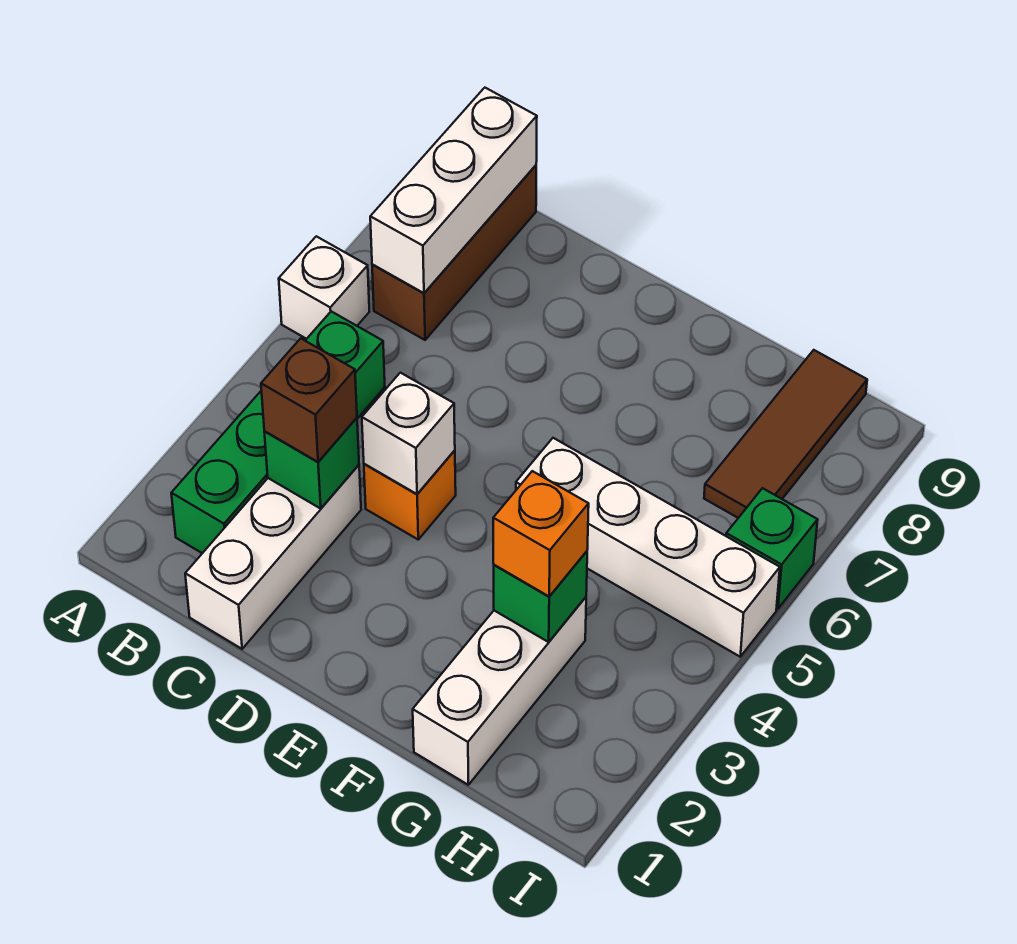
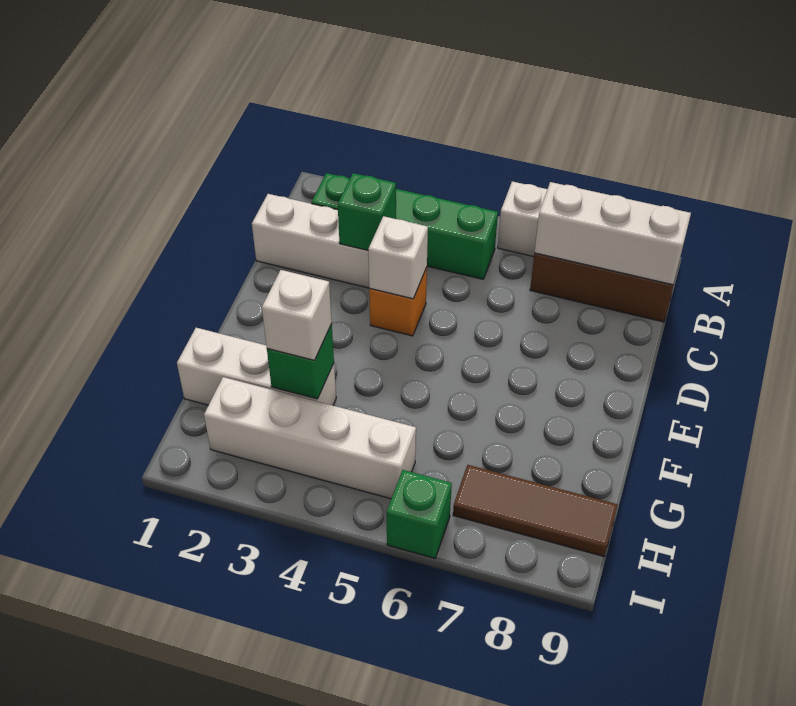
brown brick C3 level 3 -> none
white brick F5:I5 level 1 -> white brick H2:H5 level 1
orange brick G3 level 3 -> white brick G3 level 3

